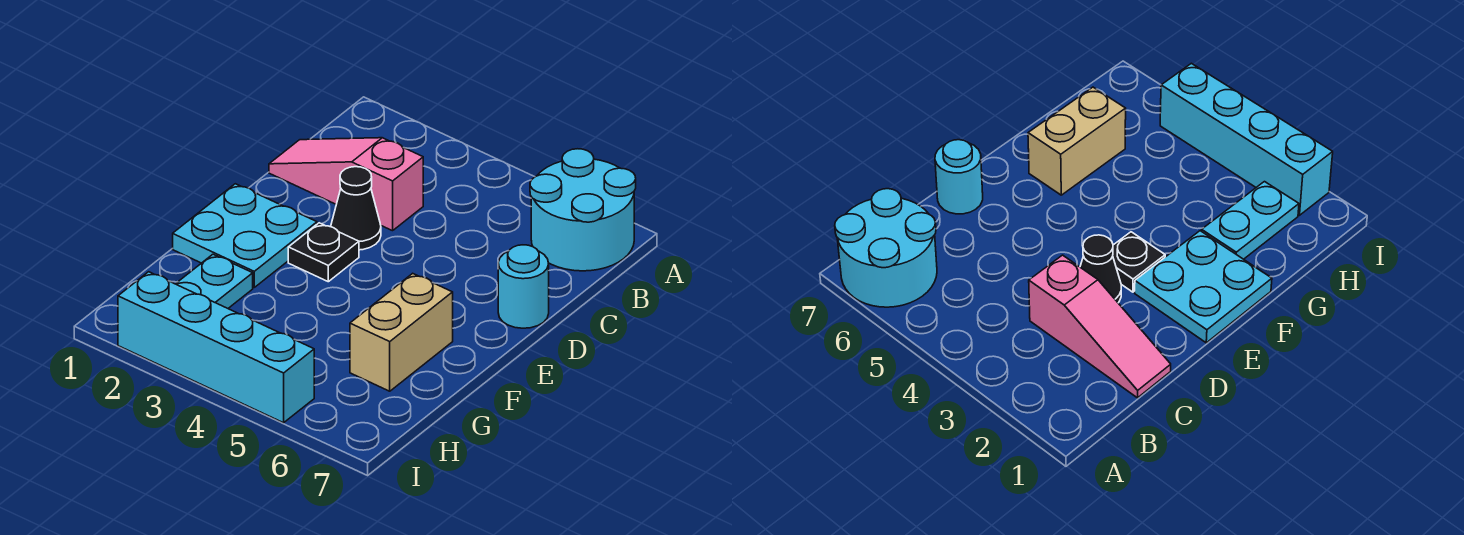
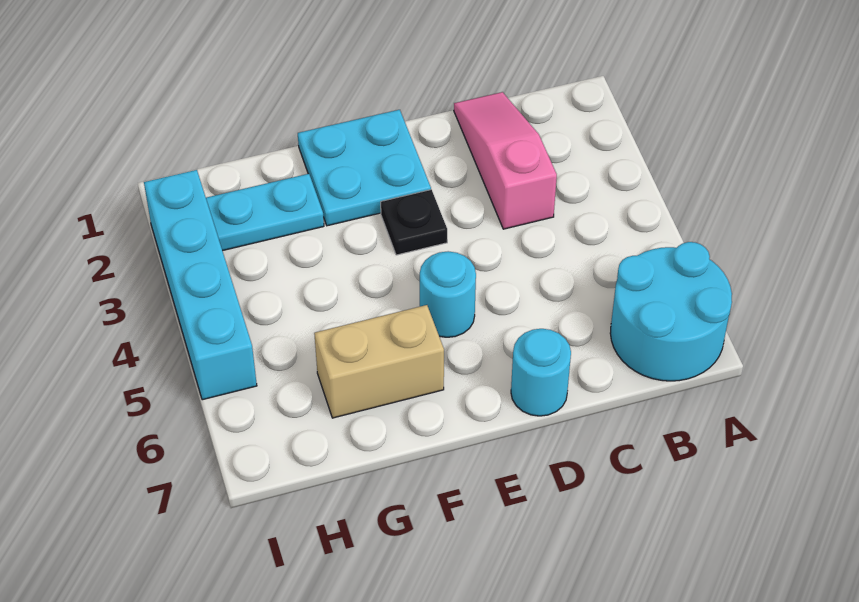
black cone D3 level 1 -> none
none -> cyan round brick E5 level 1

